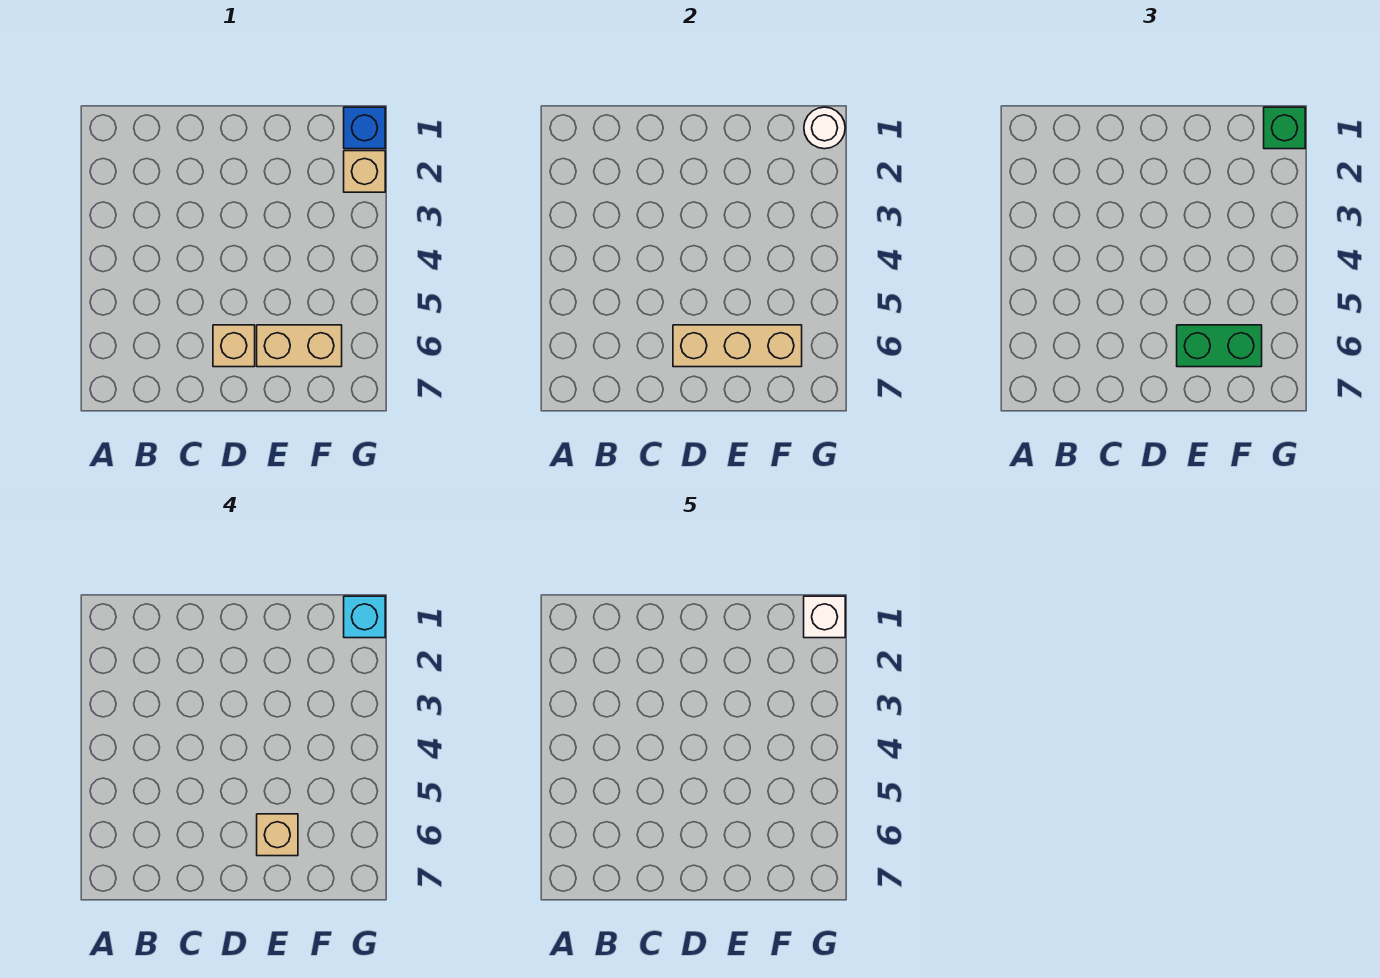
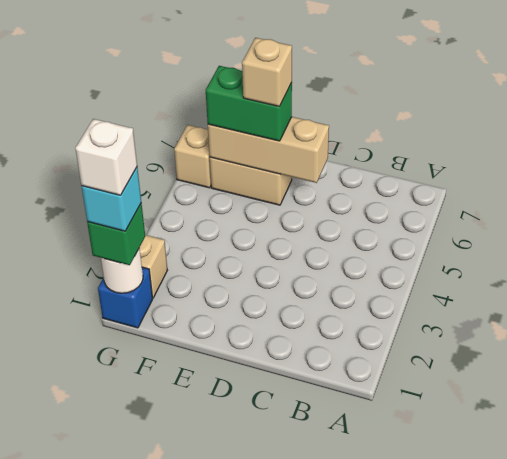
tan brick D6 level 1 -> tan brick G6 level 1

